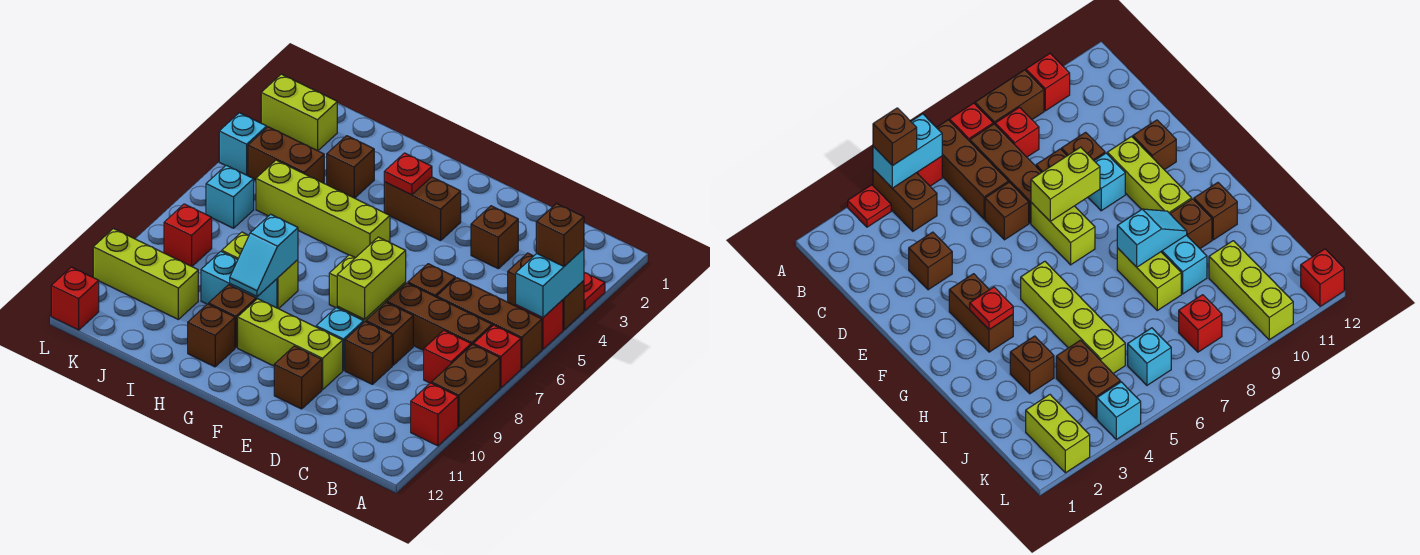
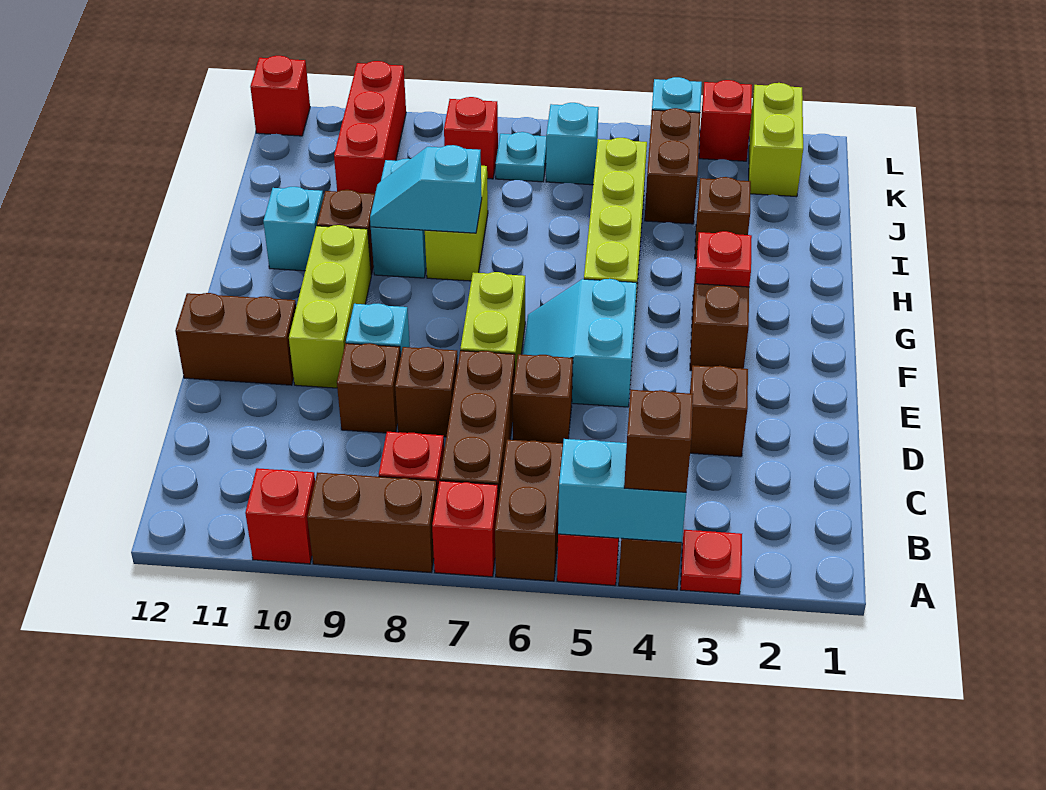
brown brick A6:C6 level 1 -> brown brick A6:B6 level 1
none -> cyan slope E5:F6 level 1 top 5
lime brick E7:E8 level 2 -> none
brown brick E11 level 1 -> brown brick E11:E12 level 1
brown brick H11 level 1 -> cyan brick H11 level 1
lime brick J10:L10 level 1 -> red brick J10:L10 level 1
none -> cyan plate K7 level 1
none -> red brick L3 level 1

